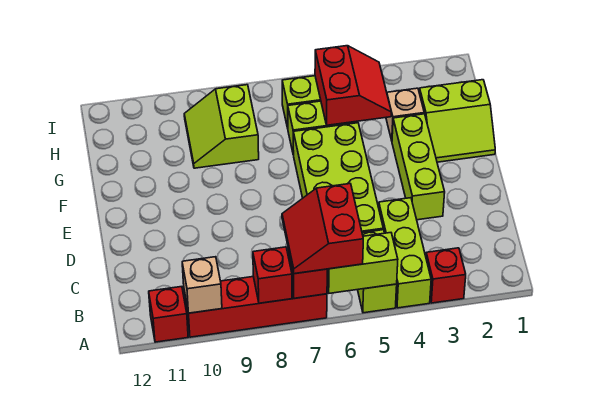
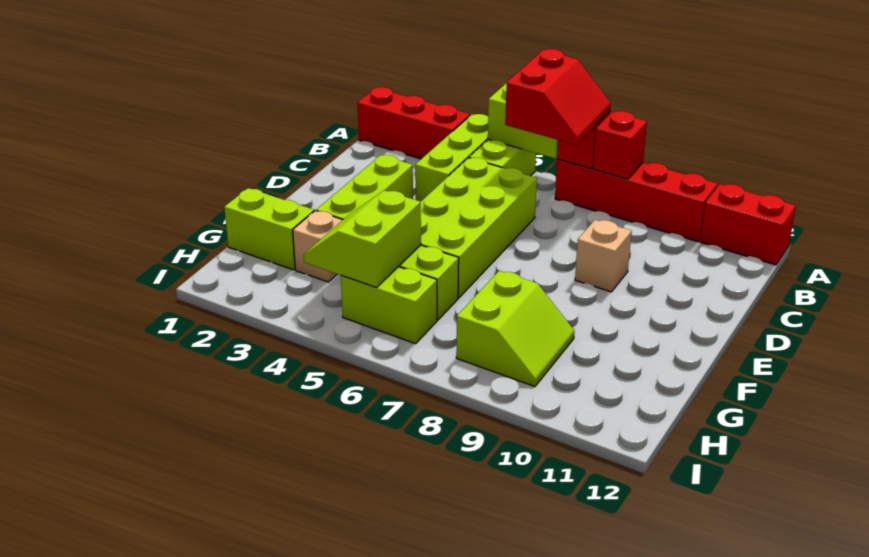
red brick A3 level 1 -> red brick A1:A3 level 1
tan brick A10 level 2 -> tan brick D9 level 1
red brick A11 level 1 -> red brick A11:A12 level 1
red slope G4:H5 level 2 top 5 -> lime slope G4:H5 level 2 top 5

